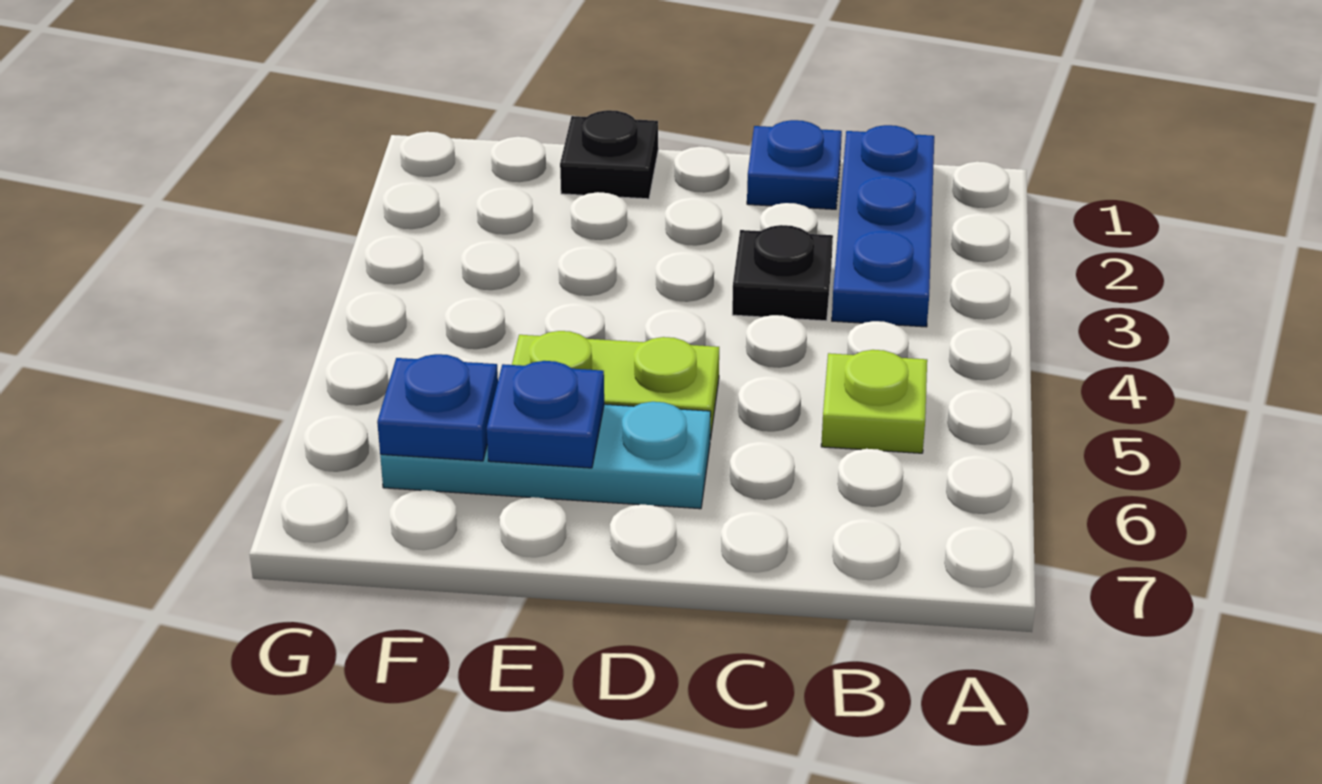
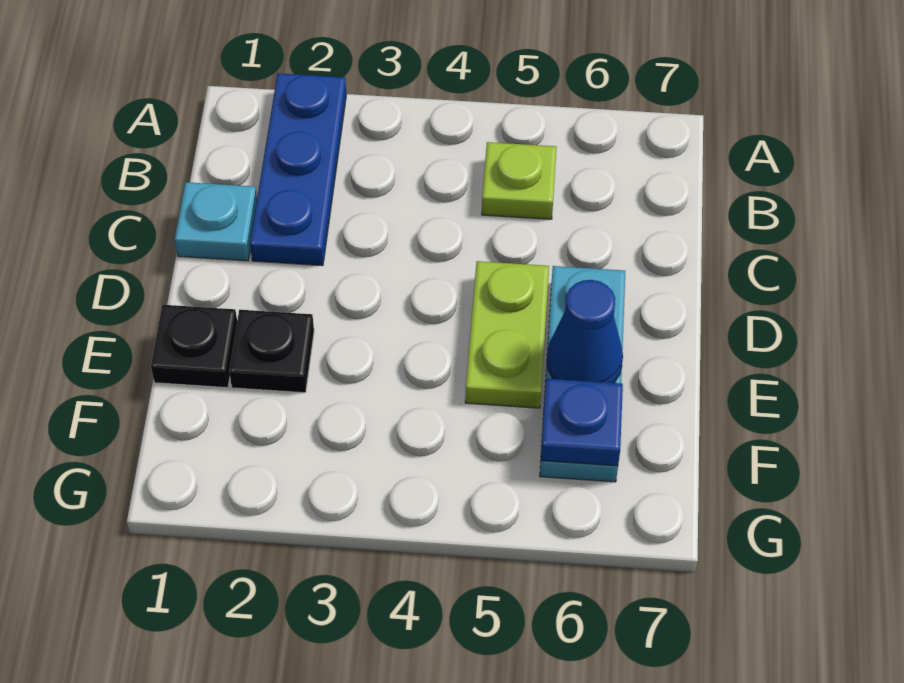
blue plate B1:B3 level 1 -> blue plate A2:C2 level 1
blue plate C1 level 1 -> cyan plate C1 level 1
black plate C3 level 1 -> black plate E2 level 1
blue plate E6 level 2 -> blue cone E6 level 2

